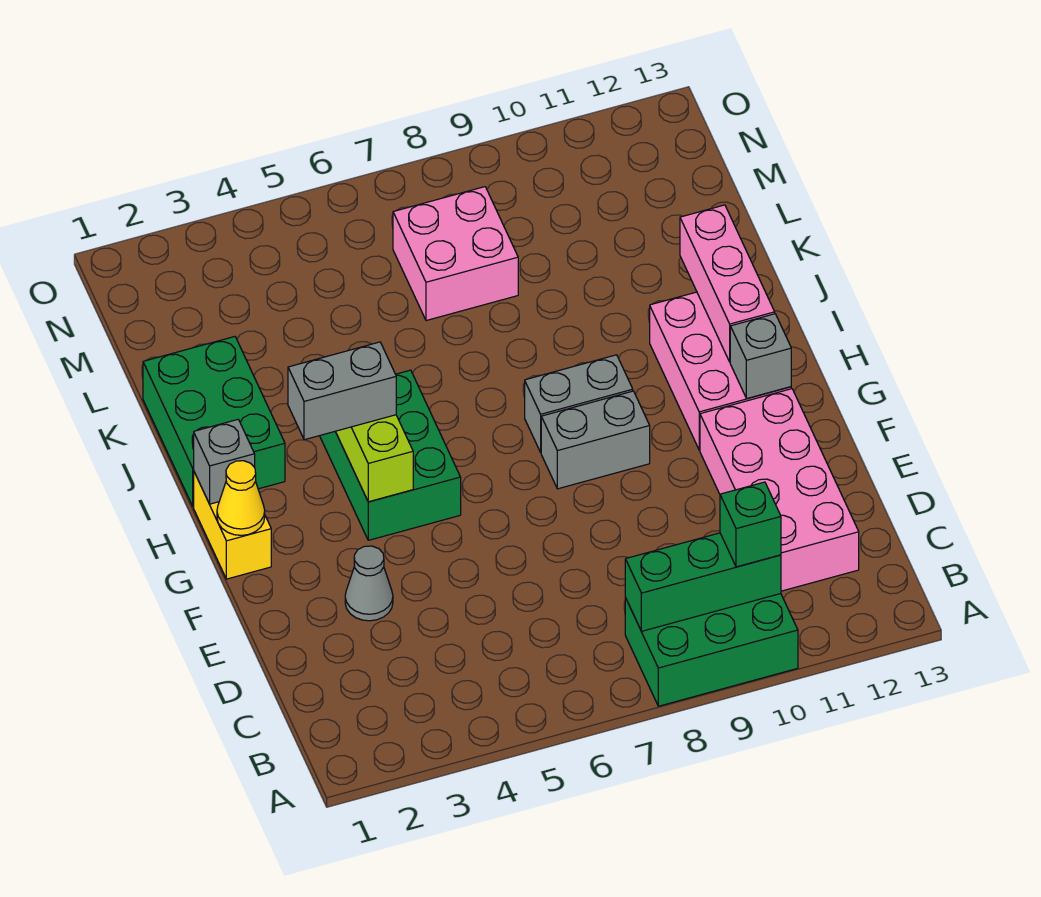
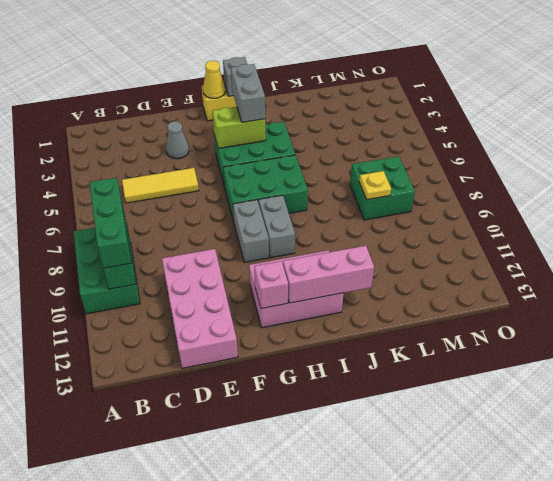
green brick B10 level 3 -> green brick B8:B10 level 3
none -> yellow tile C5:E5 level 1
pink brick C11:F12 level 1 -> pink brick D10:E13 level 1
grey brick G12 level 2 -> pink brick G12 level 2
green brick I1:K2 level 1 -> green brick G6:I7 level 1
pink brick L7:M8 level 1 -> green brick L7:M8 level 1
none -> yellow plate L8 level 2

